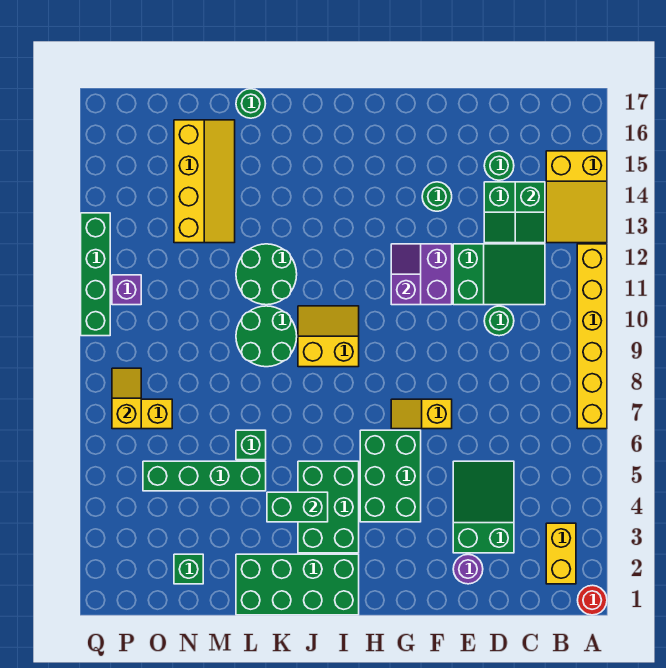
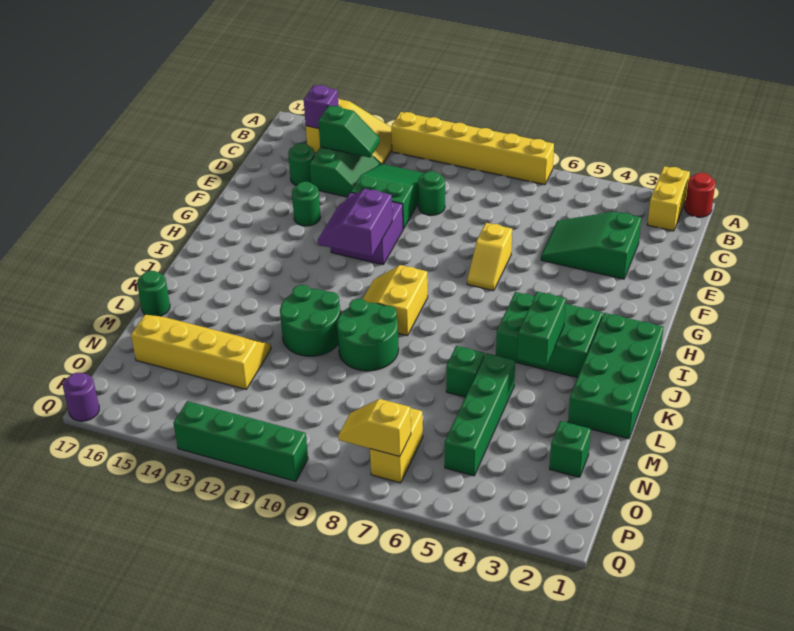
yellow brick B2:B3 level 1 -> yellow brick A2:B2 level 1
purple round brick E2 level 1 -> purple round brick Q17 level 1
green brick G4:H6 level 1 -> none
purple slope G11:G12 level 2 top 11 -> purple slope G11:H12 level 2 top 11
purple brick P11 level 1 -> purple brick B15 level 2

